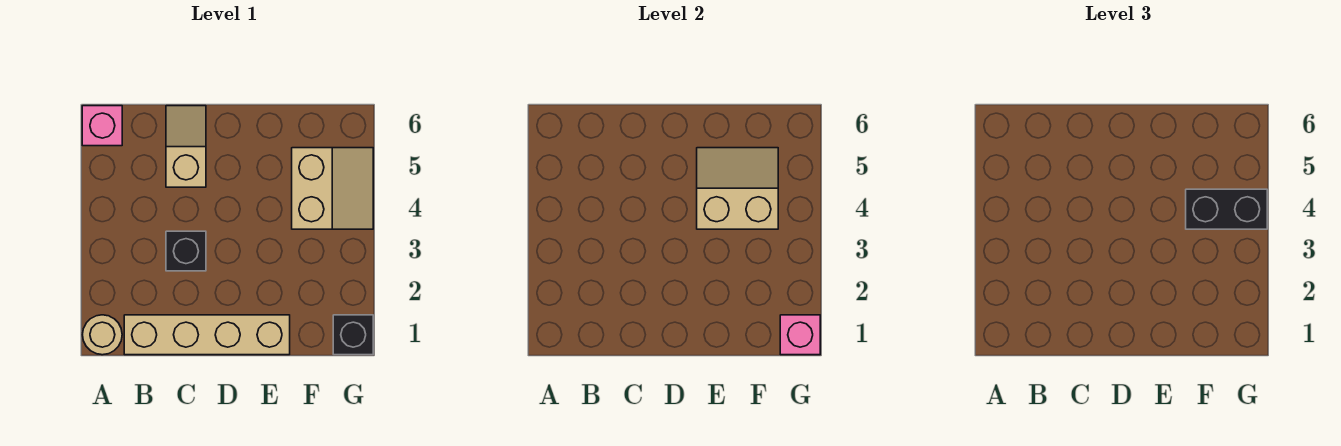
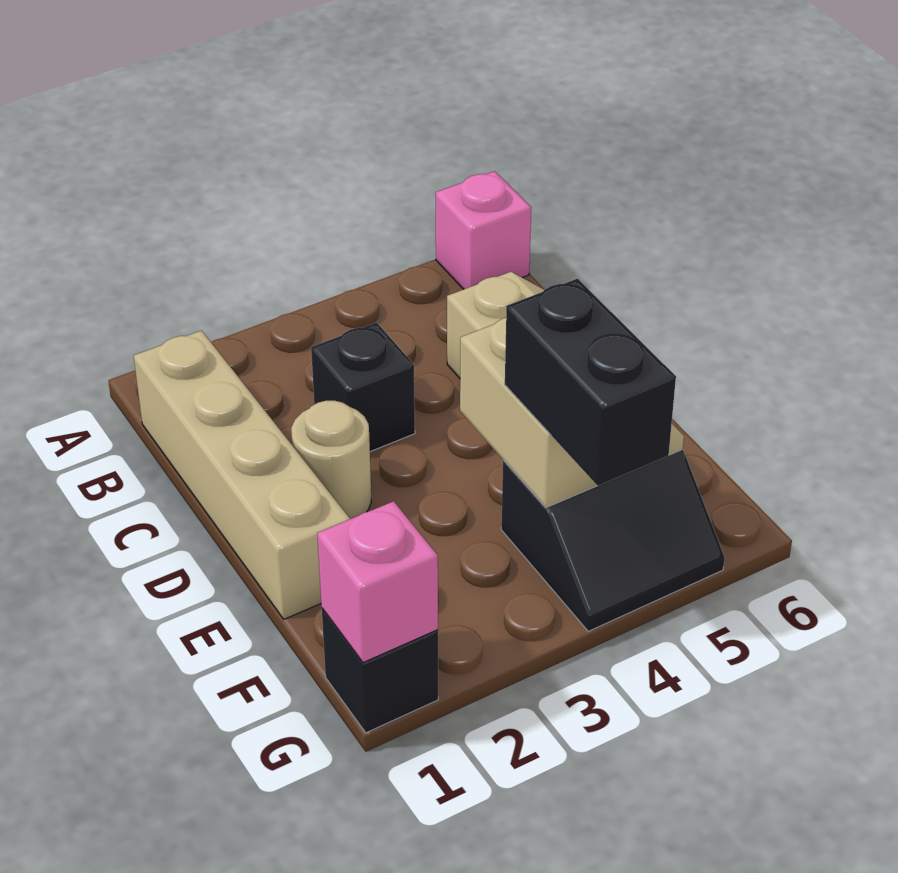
tan round brick A1 level 1 -> tan round brick D2 level 1
tan slope F4:G5 level 1 top F -> black slope F4:G5 level 1 top F

